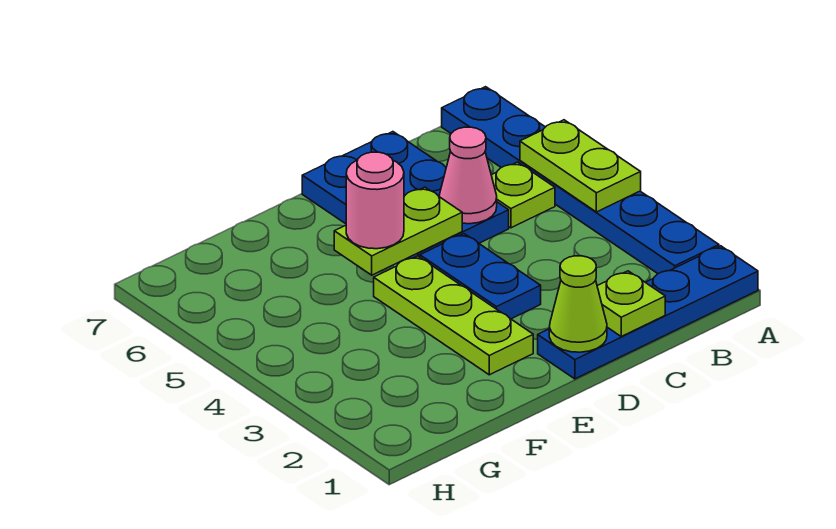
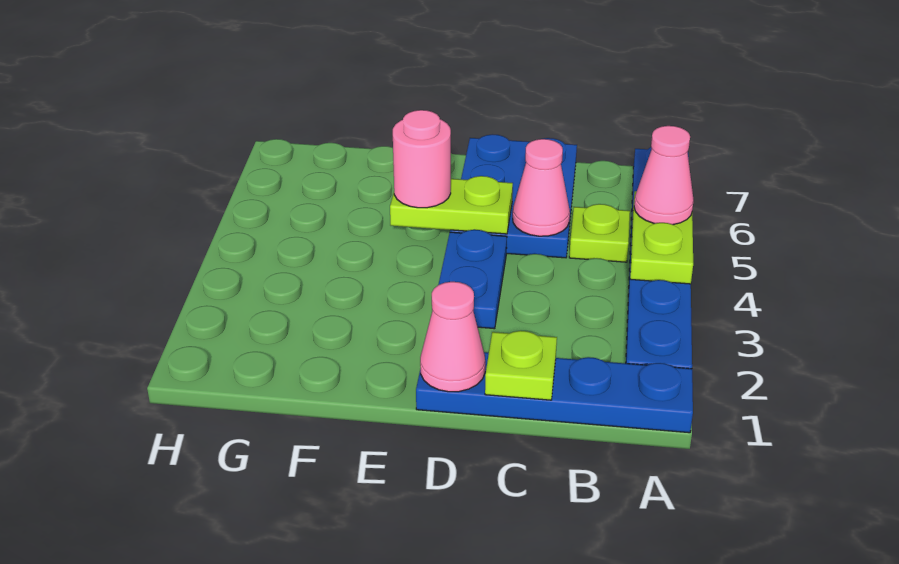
none -> pink cone A5 level 3
lime cone D1 level 2 -> pink cone D1 level 2
lime plate E2:E4 level 1 -> none

